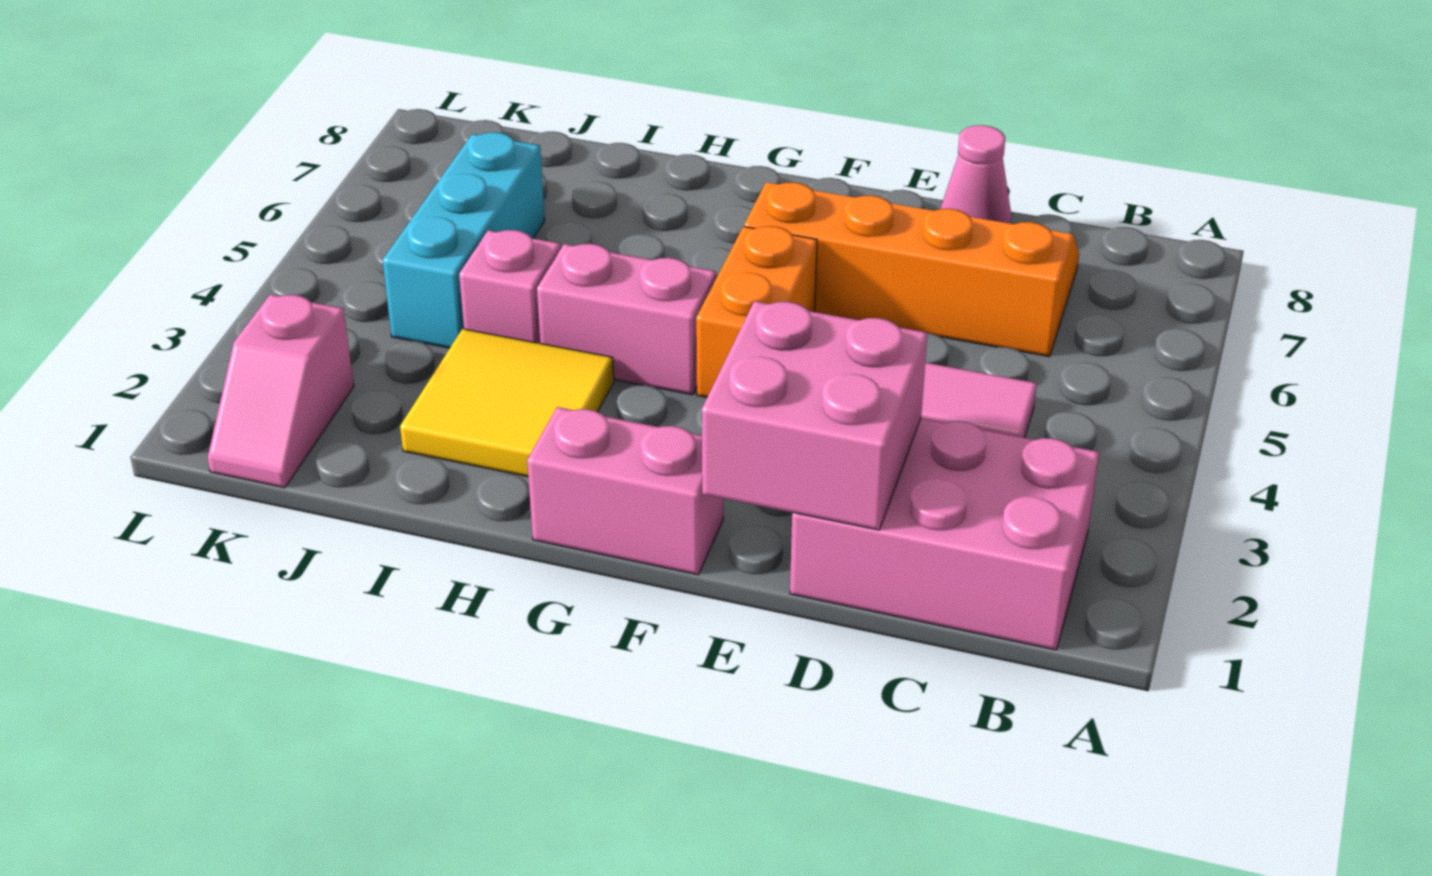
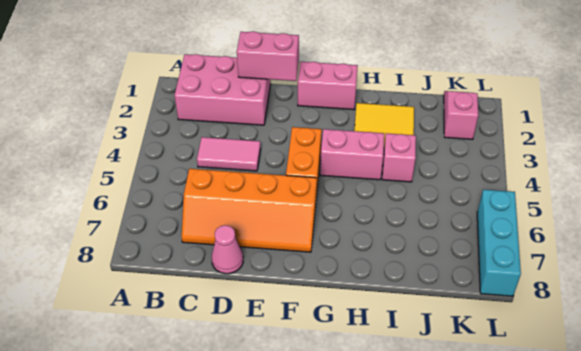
pink brick D1:E2 level 2 -> pink brick D1:E1 level 2
cyan brick J4:J6 level 1 -> cyan brick L6:L8 level 1

